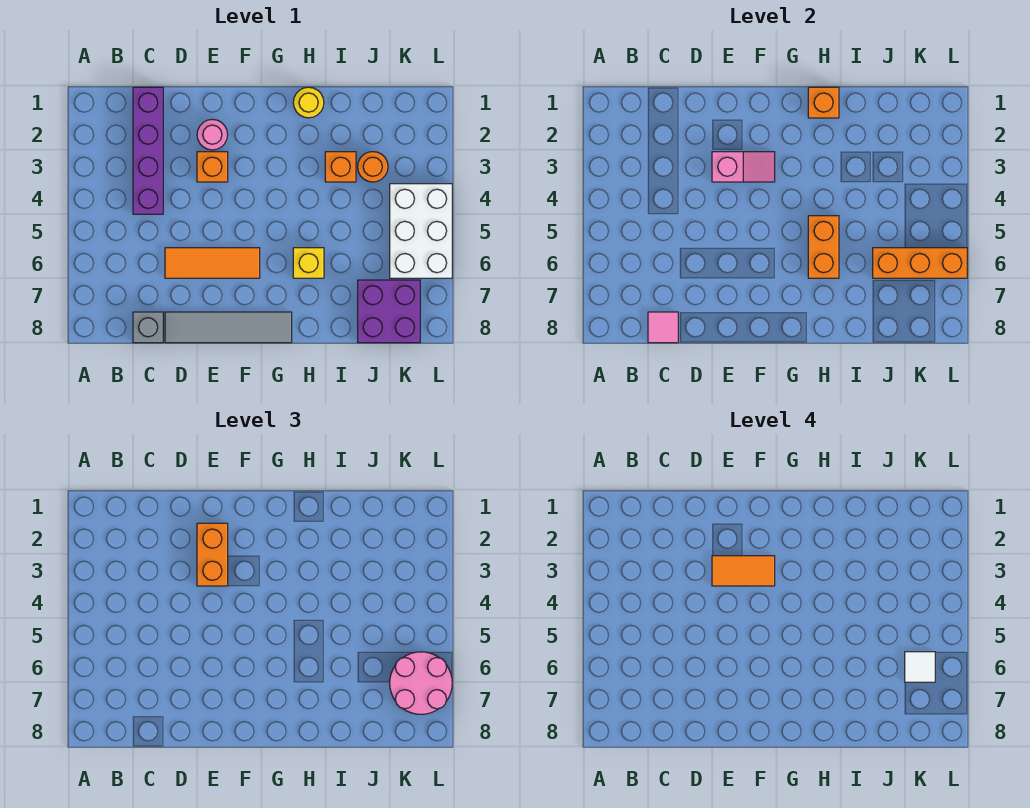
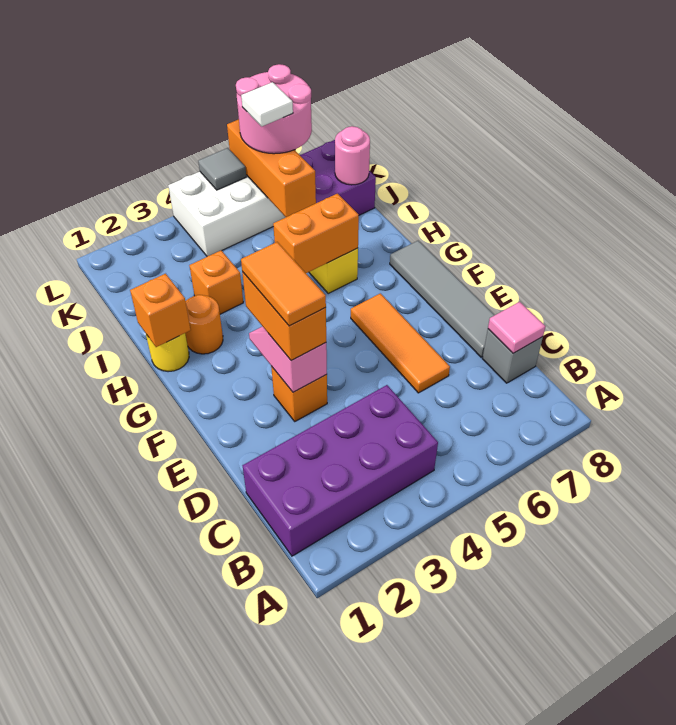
purple brick C1:C4 level 1 -> purple brick B1:C4 level 1
pink round brick E2 level 1 -> pink round brick J8 level 2
orange brick E2:E3 level 3 -> orange brick E3:F3 level 3
orange round brick J3 level 1 -> orange round brick H2 level 1
none -> grey tile L5 level 2

